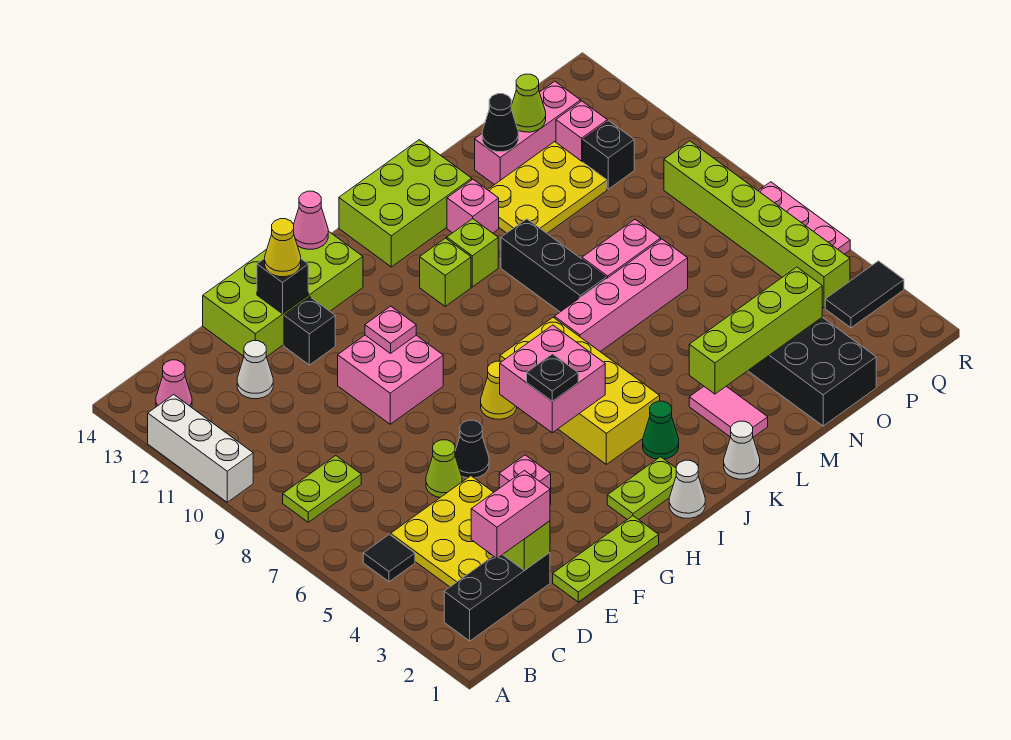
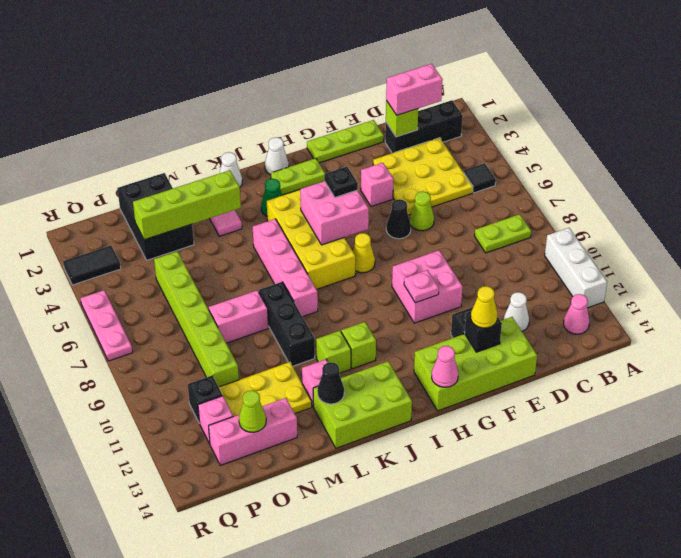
pink brick K7:N7 level 1 -> pink brick K5:K8 level 1
black cone N13 level 2 -> black cone L13 level 2
lime brick Q4:Q9 level 1 -> lime brick O5:O10 level 1

